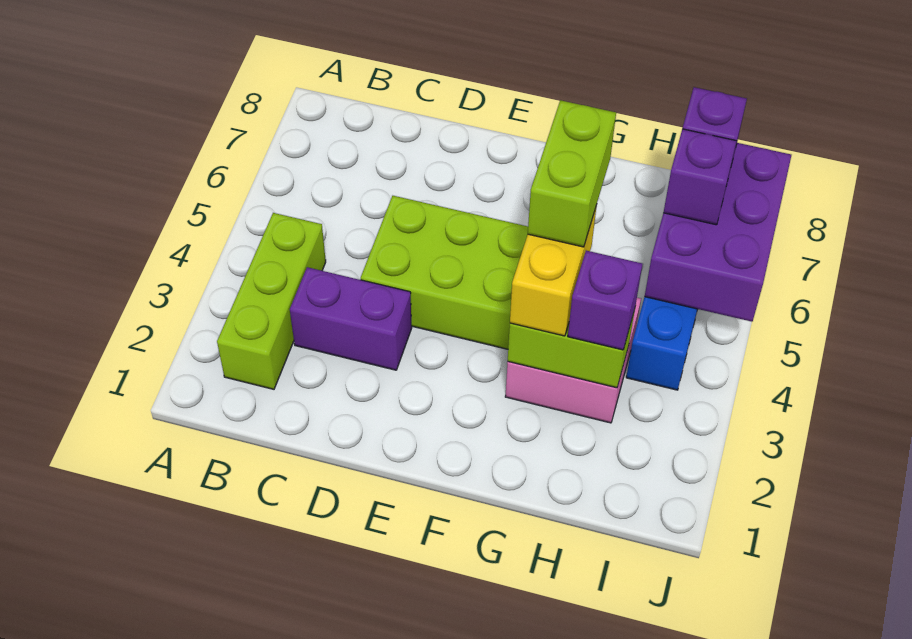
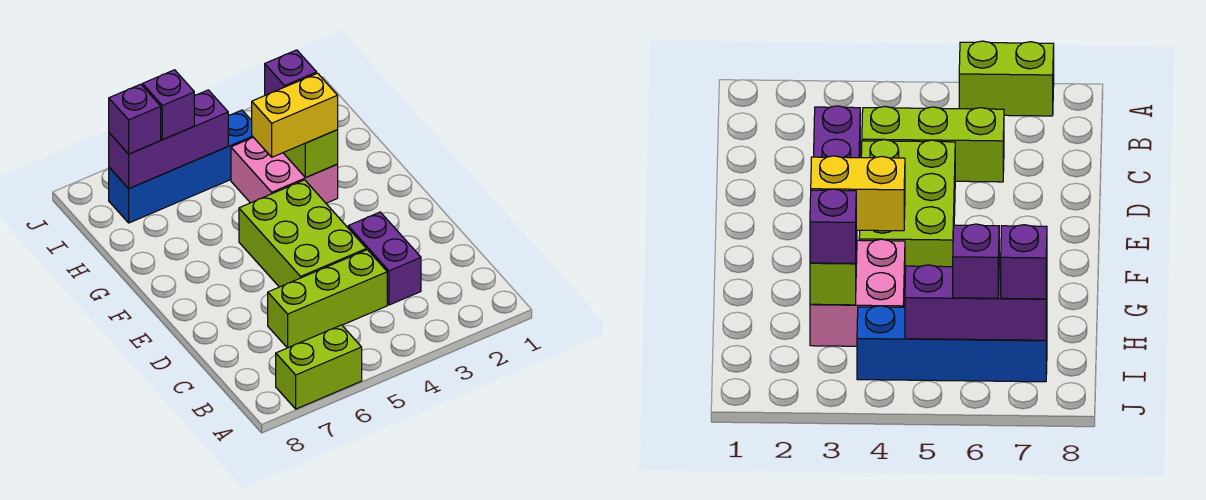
lime brick B2:B4 level 1 -> lime brick C4:C6 level 1
lime brick G4:G5 level 4 -> lime brick A6:A7 level 1
purple brick I5:J7 level 2 -> purple brick I5:I7 level 2

